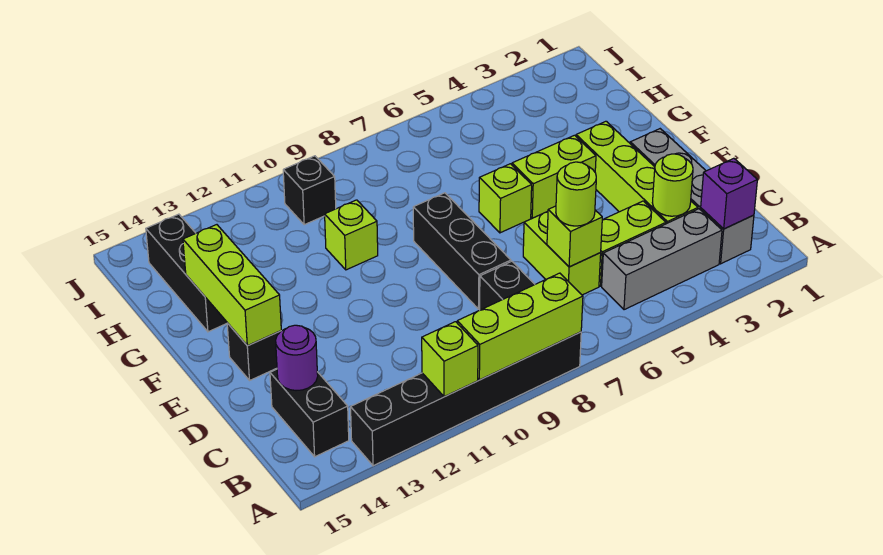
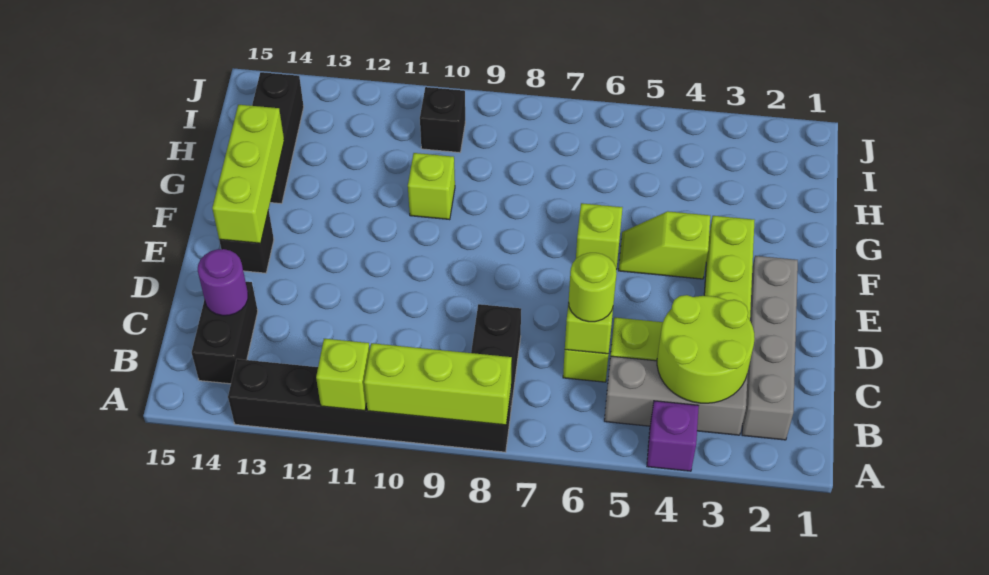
purple brick B2 level 2 -> purple brick A4 level 1
lime round brick C3 level 2 -> lime round brick B3:C4 level 2
black brick D8:F8 level 1 -> none
lime brick F4:F5 level 1 -> lime slope F4:F5 level 1 top 4

